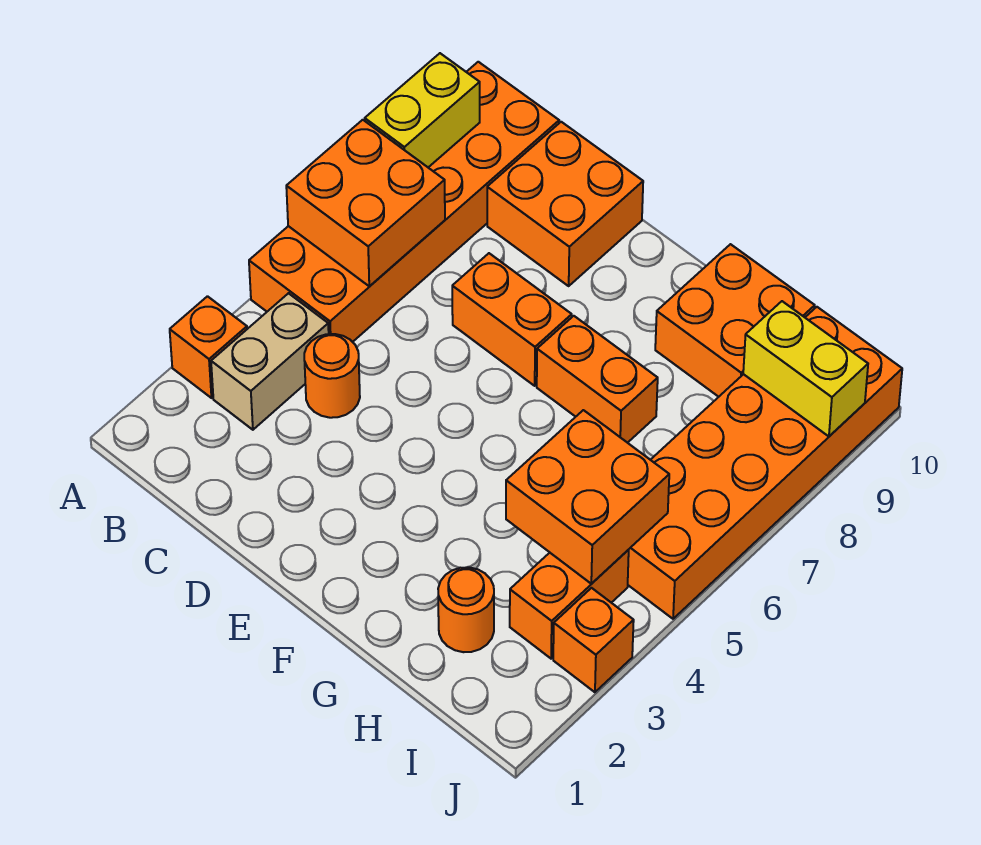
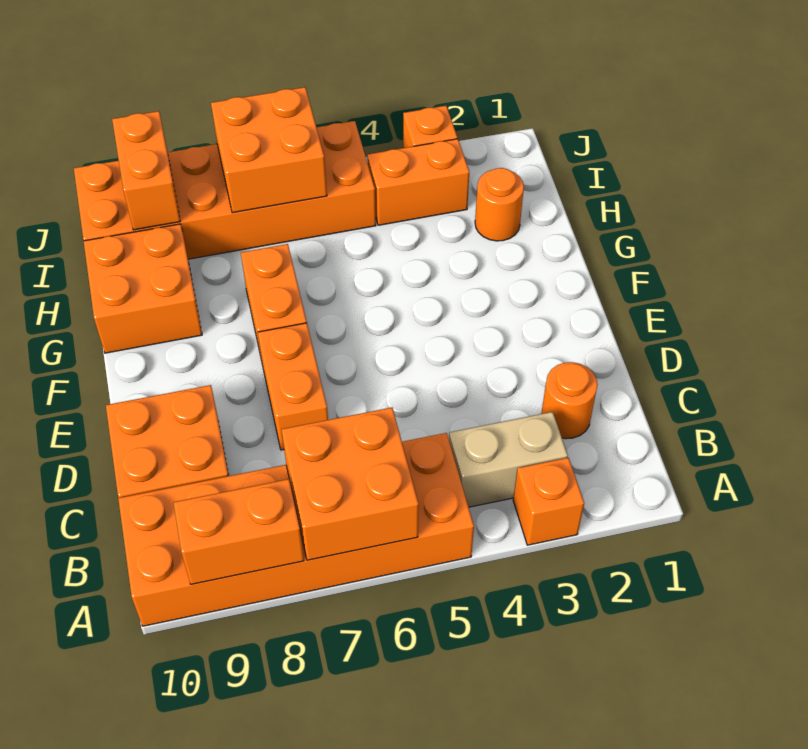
yellow brick A8:A9 level 2 -> orange brick A8:A9 level 2
orange round brick C4 level 1 -> orange round brick C2 level 1
orange brick H4:I5 level 2 -> orange brick I6:J7 level 2
yellow brick I9:J9 level 2 -> orange brick I9:J9 level 2

